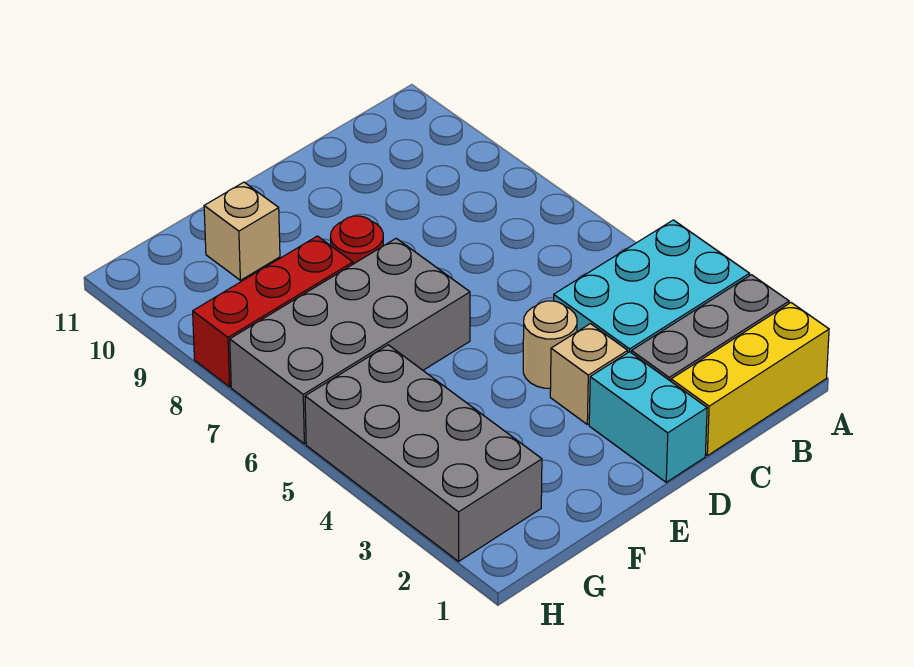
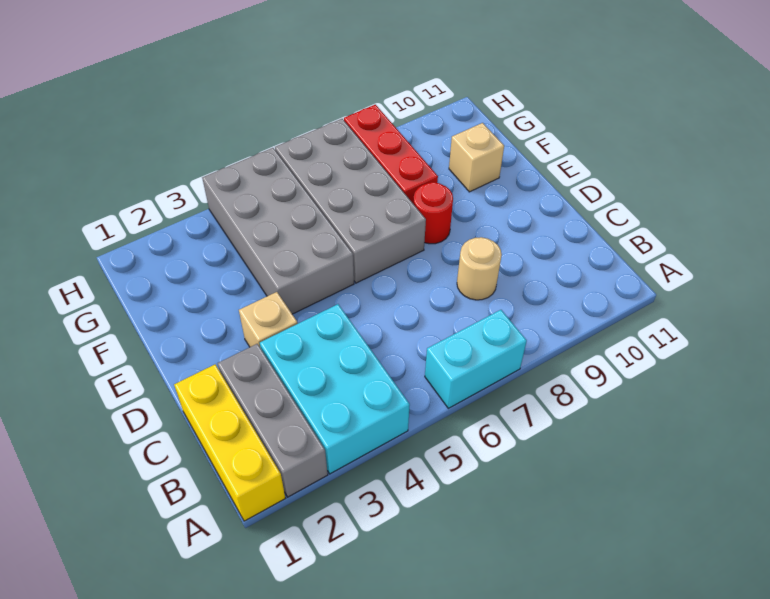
cyan brick D1:D2 level 1 -> cyan brick A6:A7 level 1
tan round brick D4 level 1 -> tan round brick C8 level 1
grey brick G2:H5 level 1 -> grey brick E4:H5 level 1

